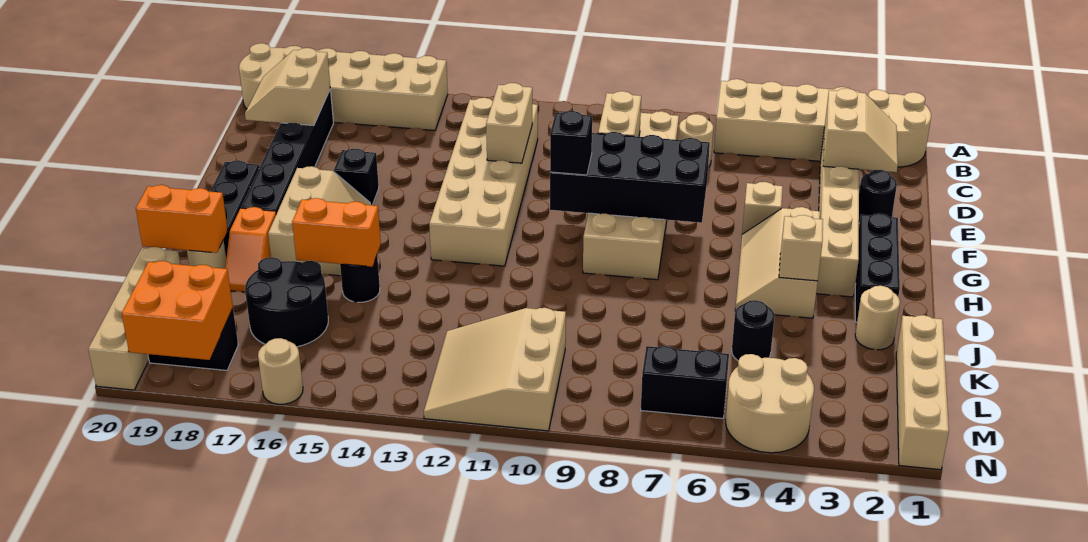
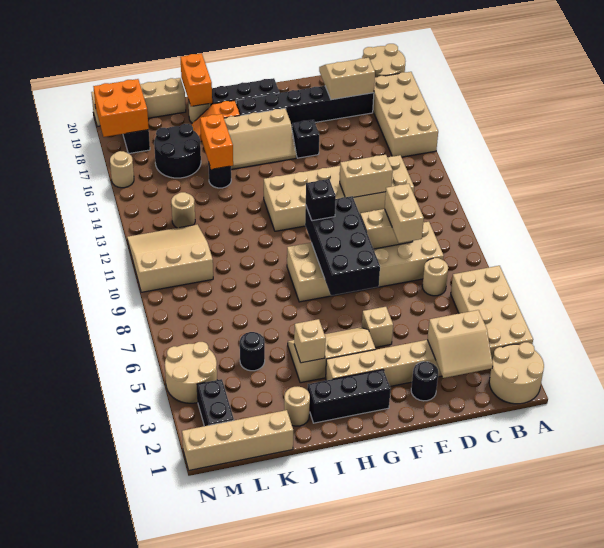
none -> tan brick D8:D9 level 3
none -> tan round brick L13 level 1
black brick M6:M7 level 1 -> black brick M2:M3 level 1

